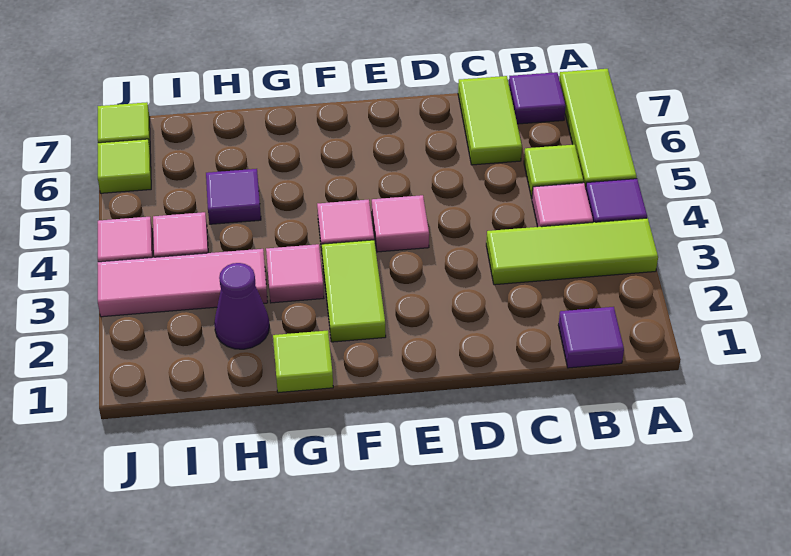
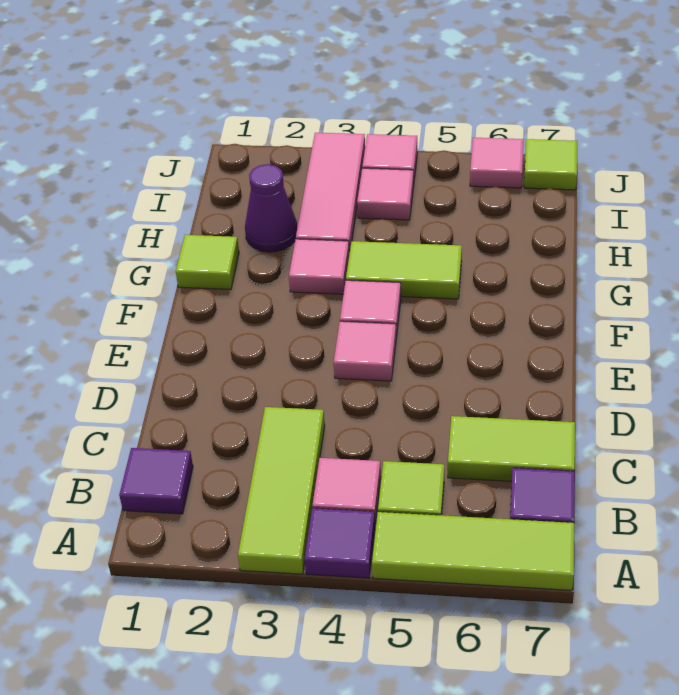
lime tile F2:F3 level 1 -> lime tile G4:G5 level 1
purple tile H5 level 1 -> none
lime tile J6 level 1 -> pink tile J6 level 1

